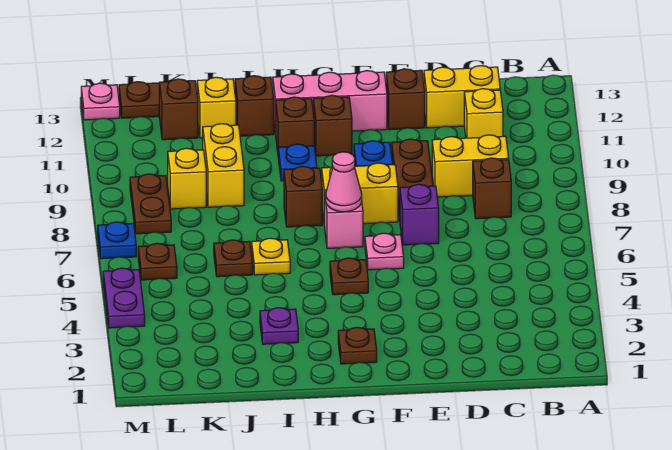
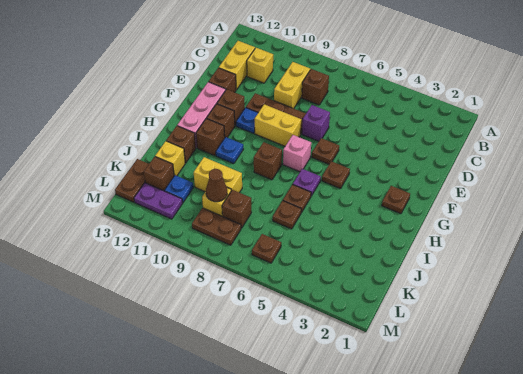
pink plate F6 level 1 -> brown plate F6 level 1
yellow brick F8:G8 level 1 -> yellow brick F8:F9 level 1
none -> brown brick F11 level 1
pink cone G7 level 2 -> none
purple plate I3 level 1 -> purple plate H6 level 1
yellow plate I6 level 1 -> brown plate I6 level 1
none -> brown brick K8 level 1
none -> brown cone K9 level 2
purple plate M4:M5 level 1 -> purple plate L11:L12 level 1
blue plate M7 level 1 -> blue plate K11 level 1
pink plate M13 level 1 -> none

